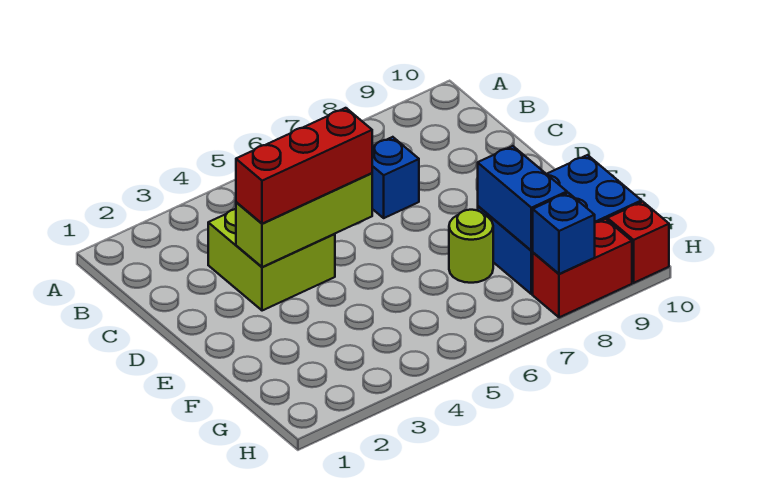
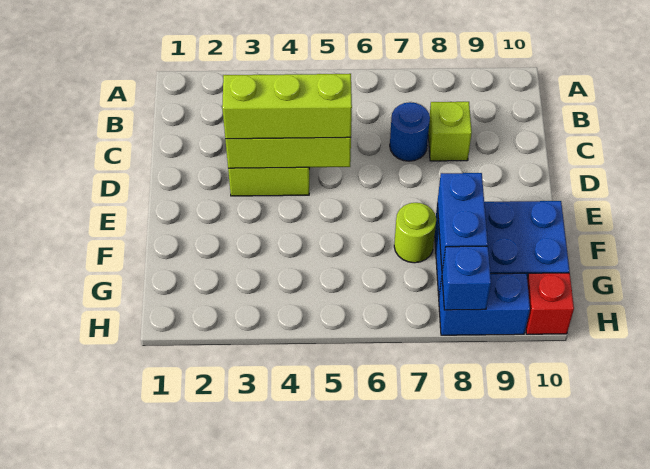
blue brick C7 level 1 -> blue round brick C7 level 1
none -> lime brick C8 level 1
red brick D3:D5 level 3 -> lime brick D3:D5 level 3
red brick H8:H9 level 1 -> blue brick H8:H9 level 1

